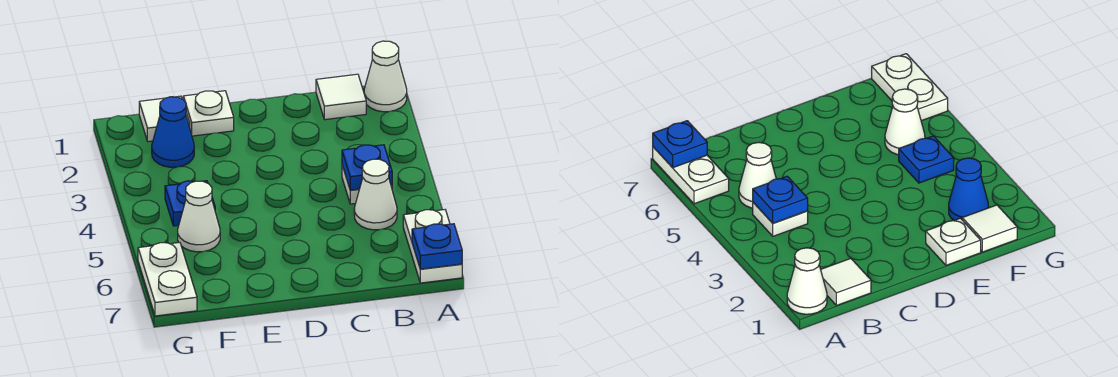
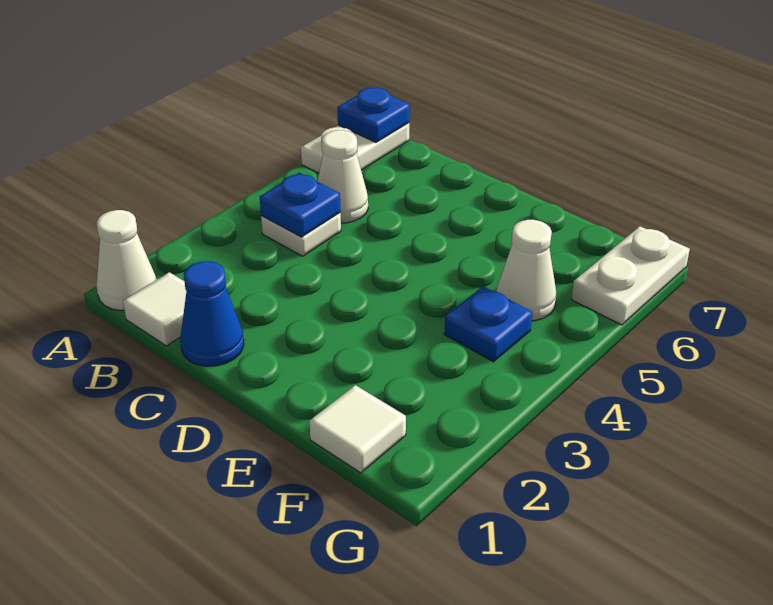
white plate E1 level 1 -> none
blue cone F2 level 1 -> blue cone C1 level 1

